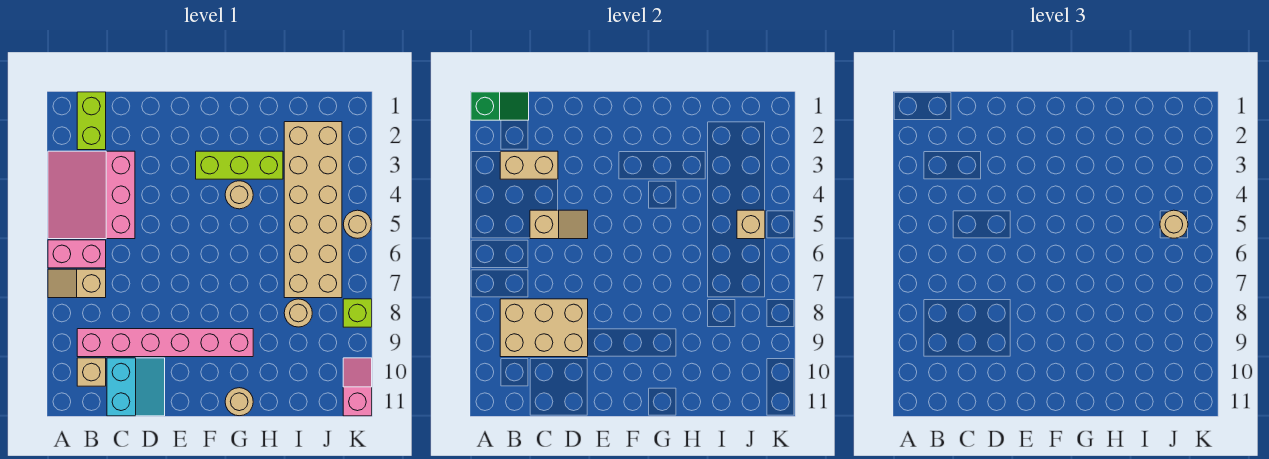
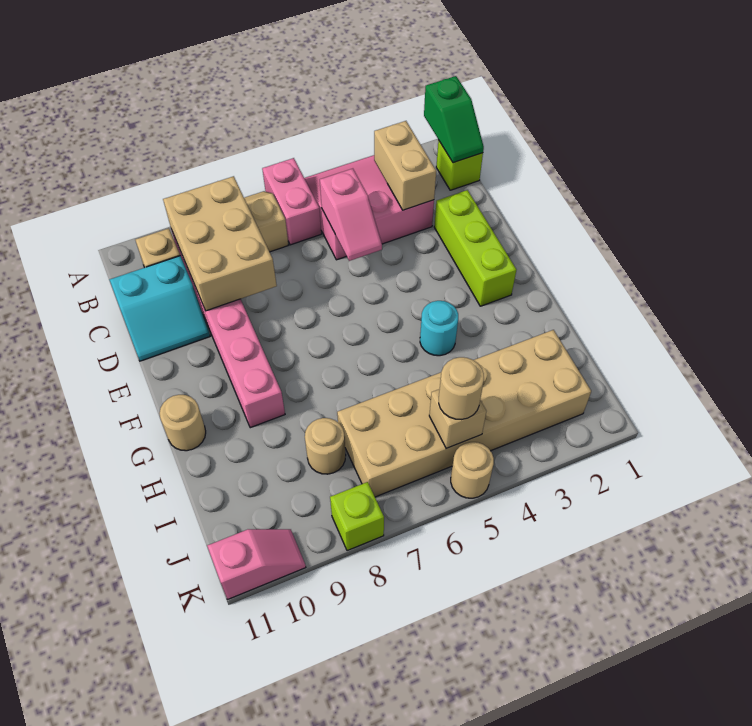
lime brick B1:B2 level 1 -> lime brick B1 level 1
tan slope C5:D5 level 2 top C -> pink slope C5:D5 level 2 top C
lime brick F3:H3 level 1 -> lime brick D2:F2 level 1
tan round brick G4 level 1 -> cyan round brick G4 level 1

